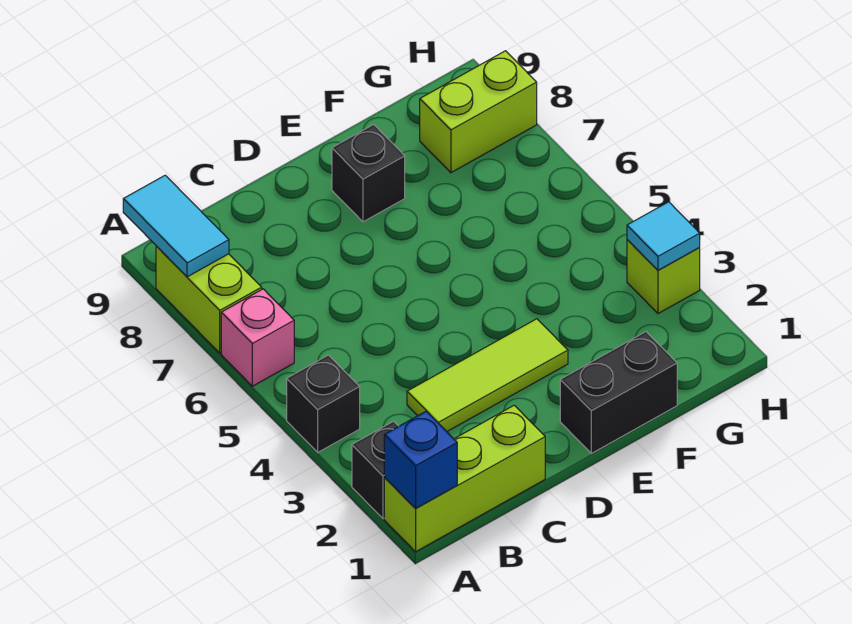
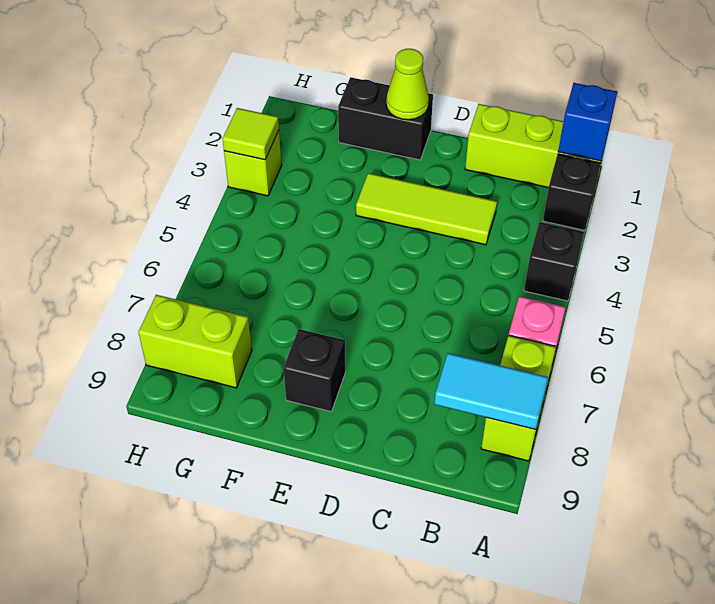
cyan tile A8:A9 level 2 -> cyan tile A8:B8 level 2
none -> lime cone E1 level 2
cyan tile H3 level 2 -> lime tile H3 level 2

